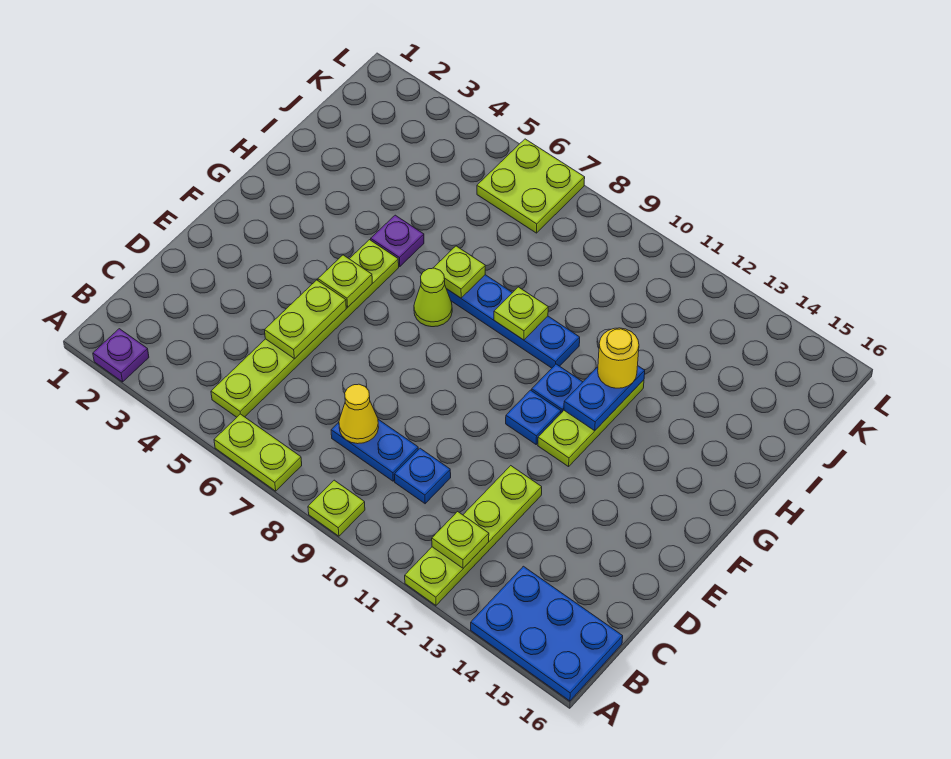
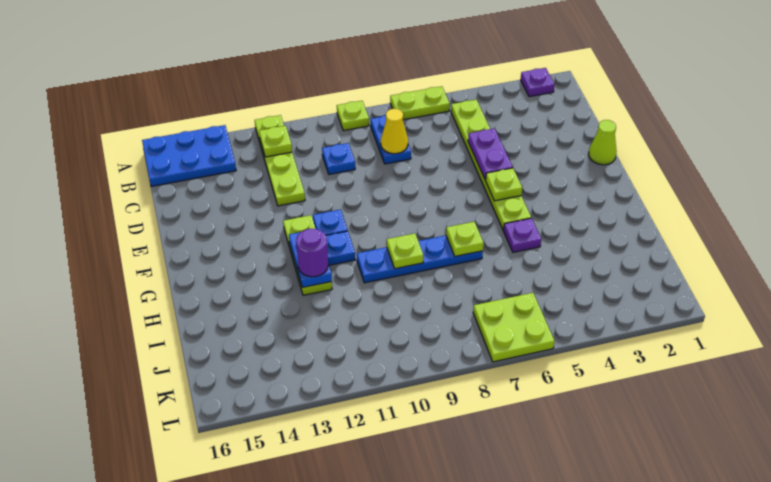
blue plate C8:C9 level 1 -> blue plate B8:C8 level 1
lime plate D5:E5 level 2 -> purple plate D5:E5 level 2
lime cone G7 level 1 -> lime cone E1 level 1
yellow round brick H12 level 3 -> purple round brick H12 level 3

